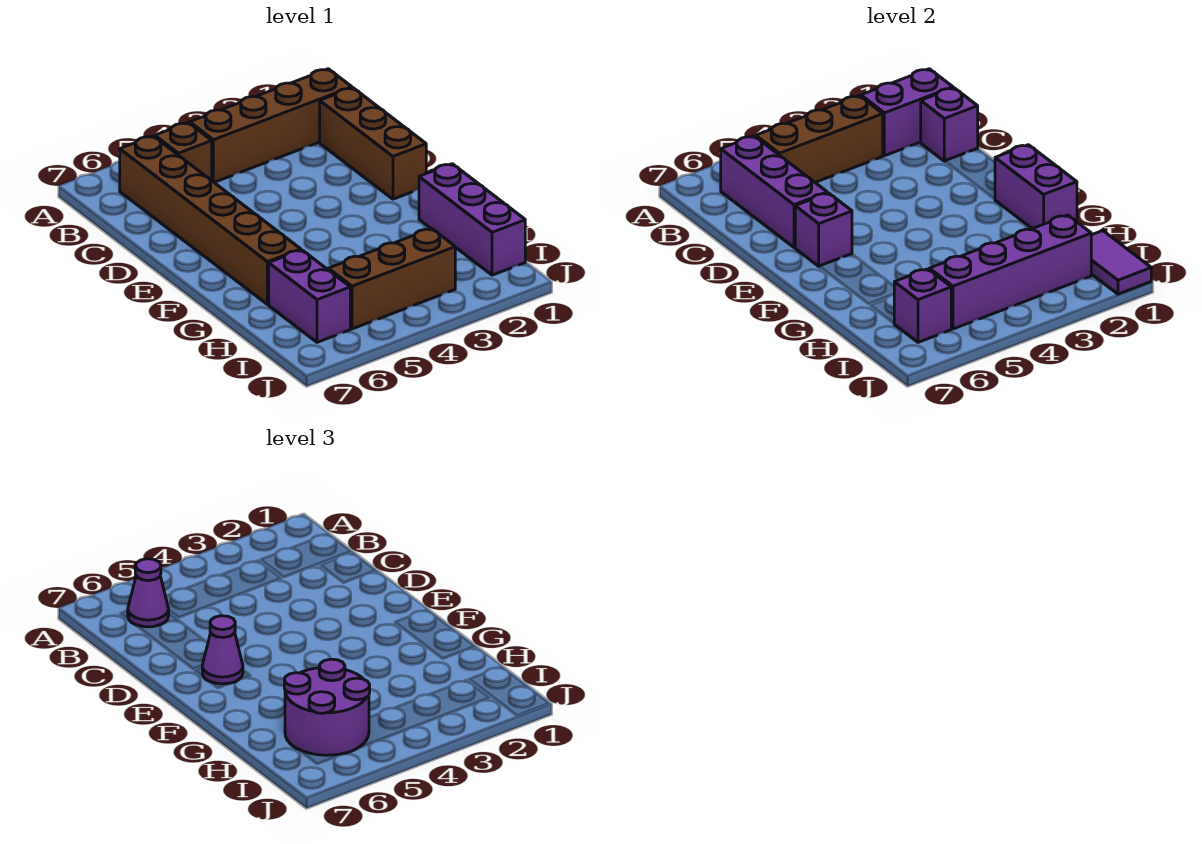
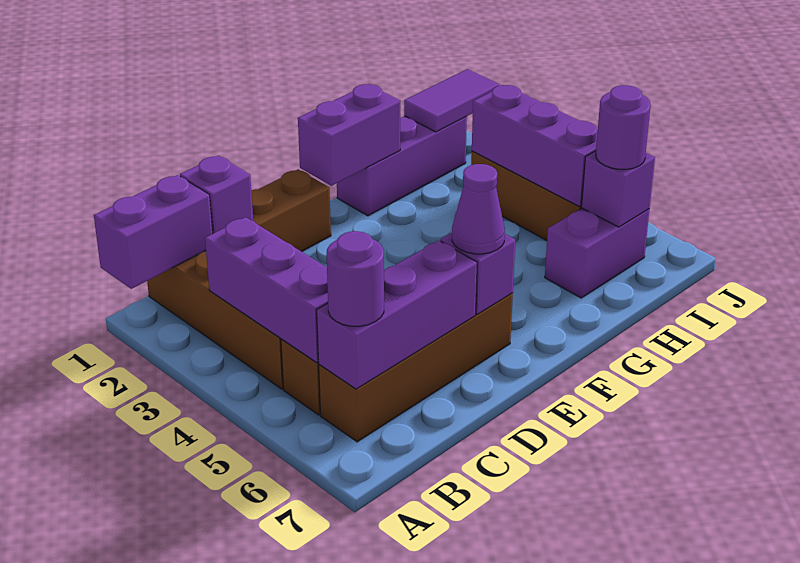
purple brick B1:B2 level 2 -> purple brick A1:B1 level 2
brown brick B3:B5 level 2 -> purple brick B3:B5 level 2
brown brick B6:G6 level 1 -> brown brick B6:E6 level 1
purple cone B6 level 3 -> purple round brick B6 level 3
purple round brick H5:I6 level 3 -> purple round brick I6 level 3
purple brick I2:I5 level 2 -> purple brick I3:I5 level 2

